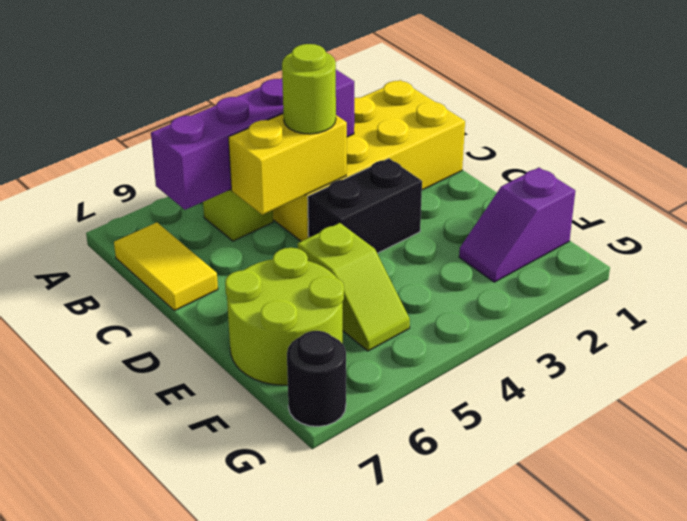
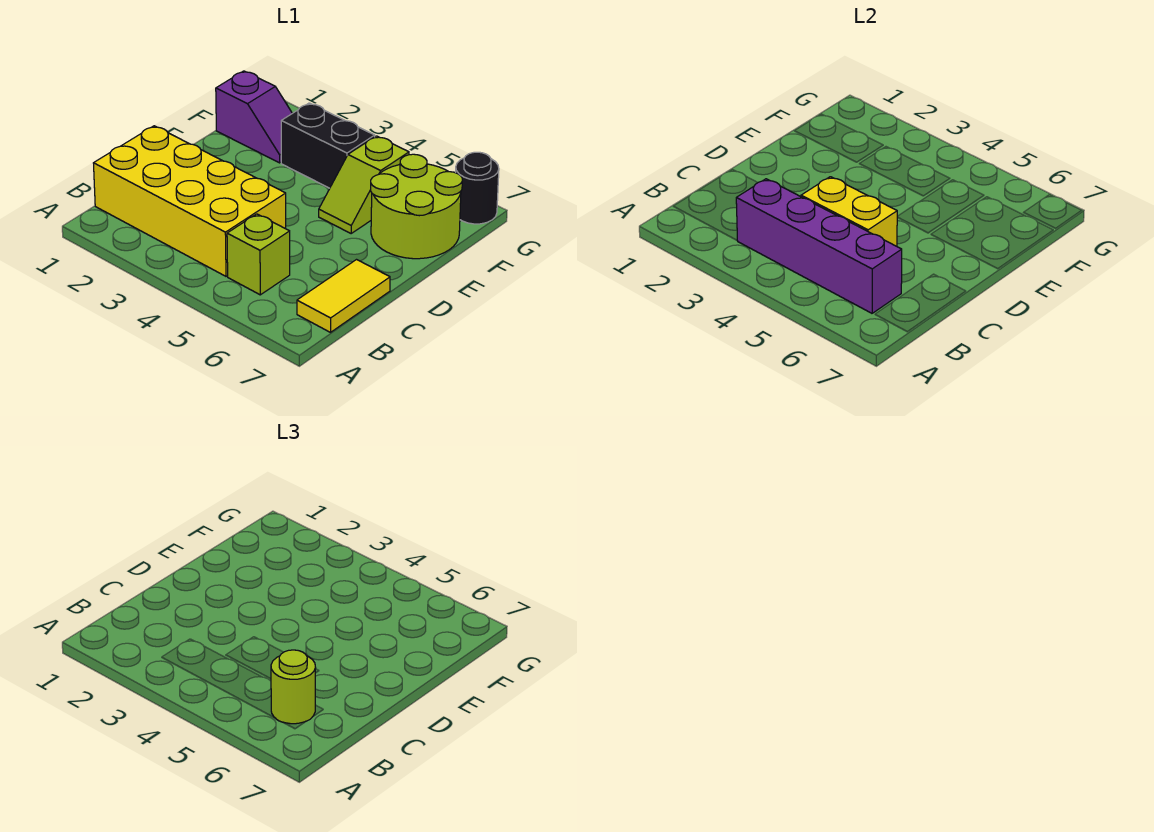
lime round brick C4 level 3 -> lime round brick B6 level 3
black brick D3:D4 level 1 -> black brick F3:F4 level 1
lime slope E5:F5 level 1 top E -> lime slope E5:F5 level 1 top F

